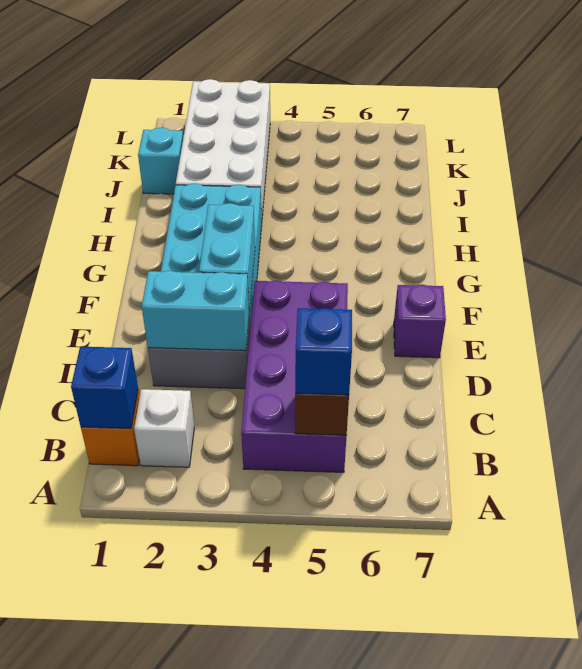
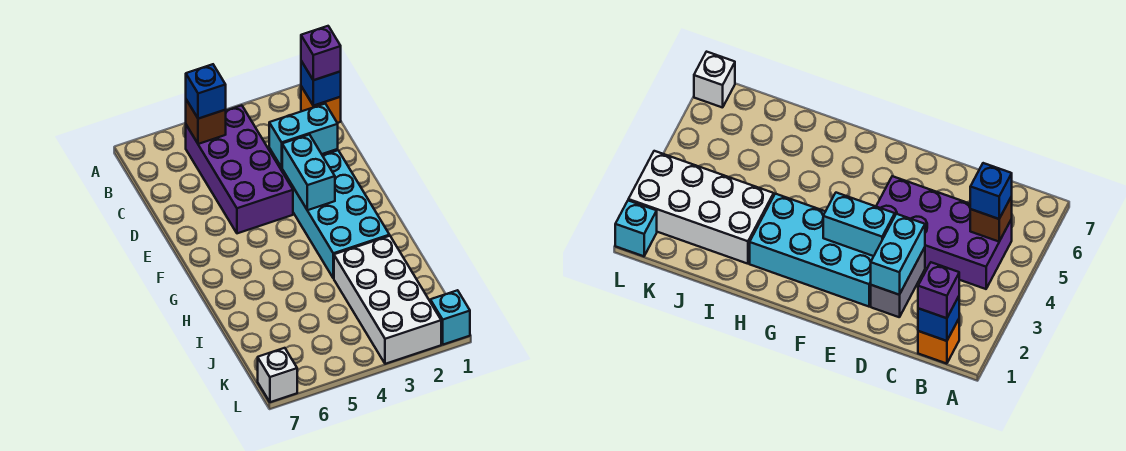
white brick B2 level 1 -> white brick L7 level 1
purple brick E7 level 1 -> purple brick B1 level 3
cyan brick J1 level 1 -> cyan brick L1 level 1

